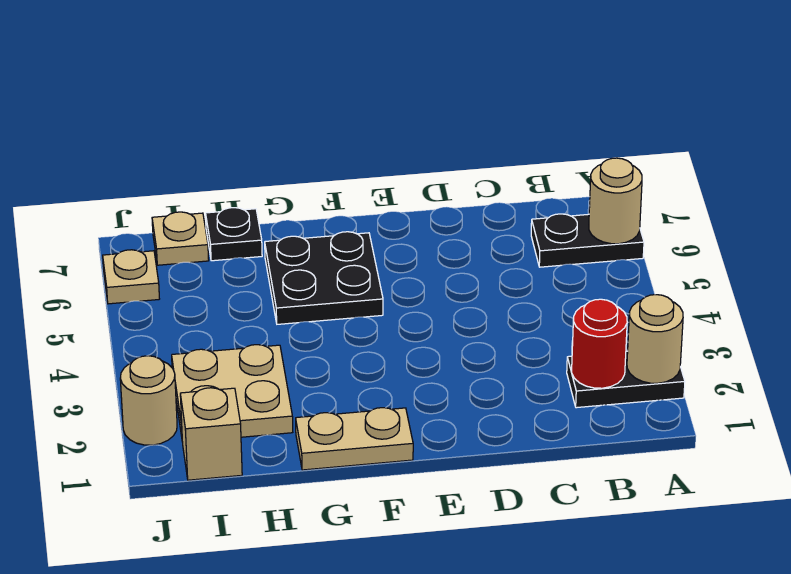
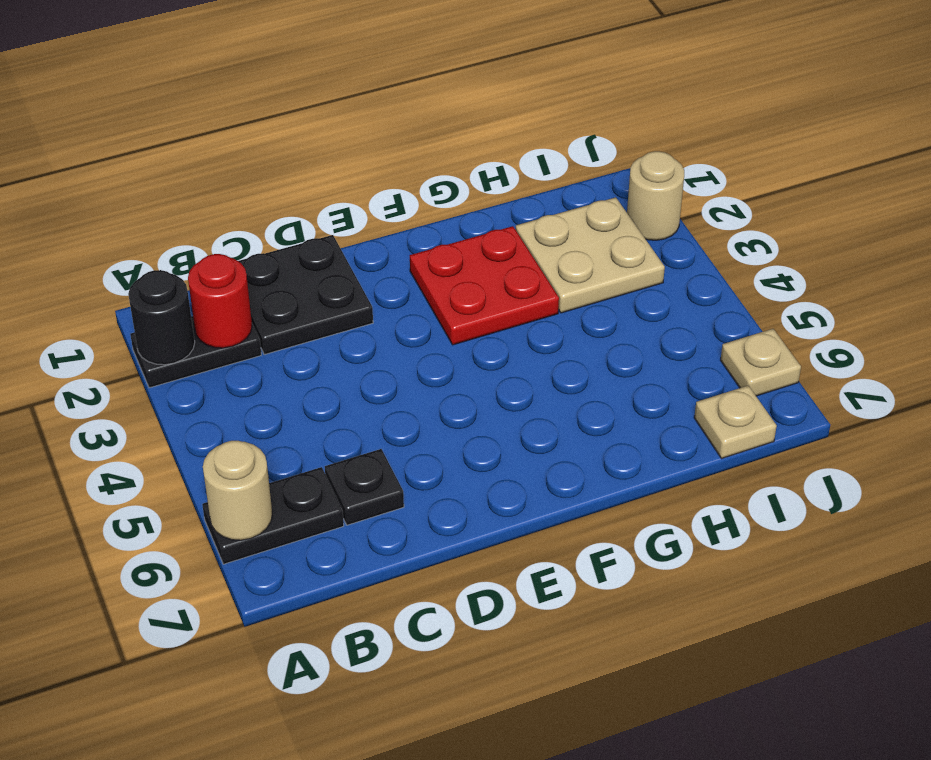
tan round brick A2 level 2 -> black round brick A2 level 2
tan plate F1:G1 level 1 -> none
none -> red plate F2:G3 level 1
black plate F5:G6 level 1 -> black plate C1:D2 level 1
black plate H7 level 1 -> black plate C6 level 1
tan brick I1 level 1 -> none

